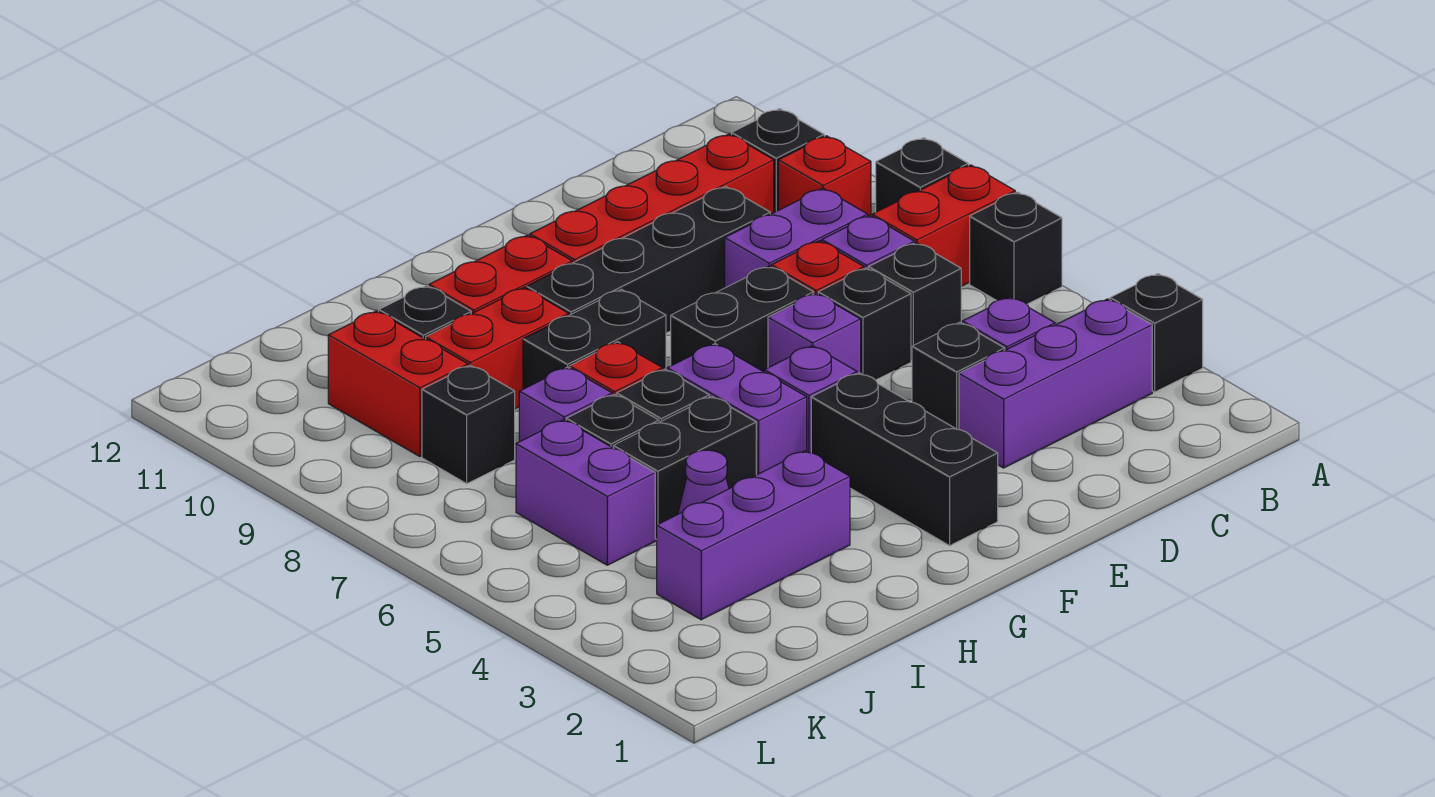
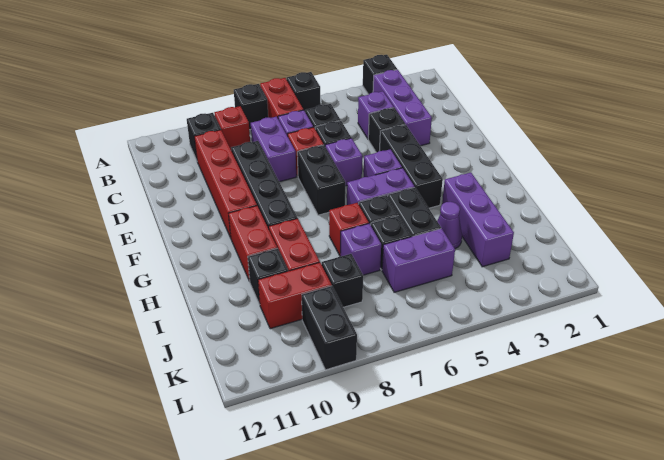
black brick F2:F4 level 1 -> black brick E4:G4 level 1
black brick G8:H8 level 1 -> black brick K9:L9 level 1

